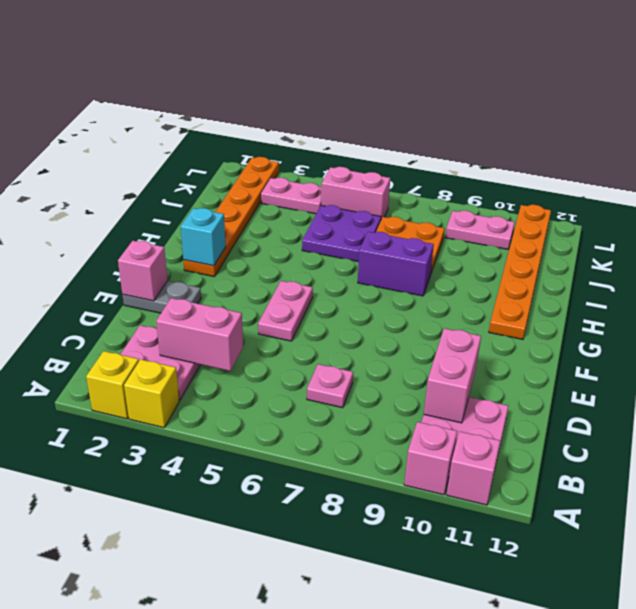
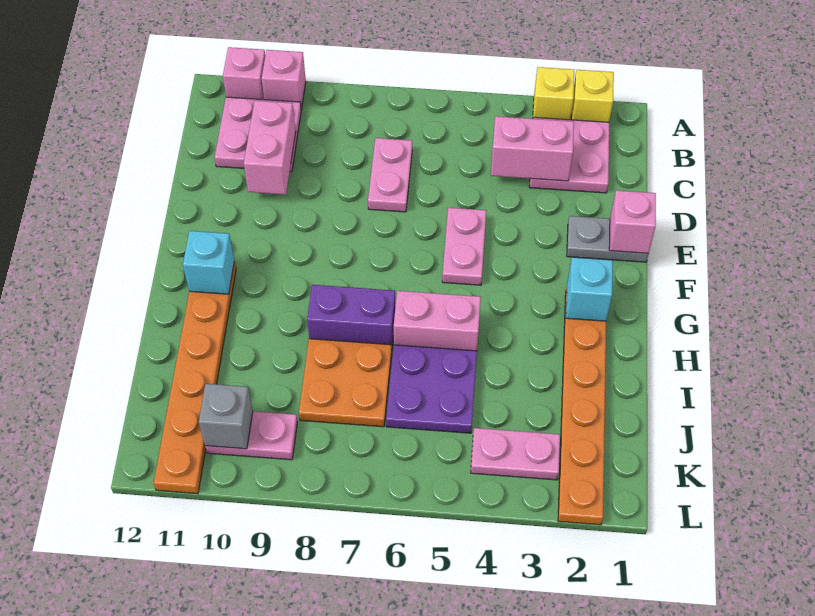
pink plate C7 level 1 -> pink plate C7:D7 level 1
none -> cyan brick G11 level 2
pink brick K5:K6 level 1 -> pink brick H5:H6 level 1
none -> grey brick K10 level 2

